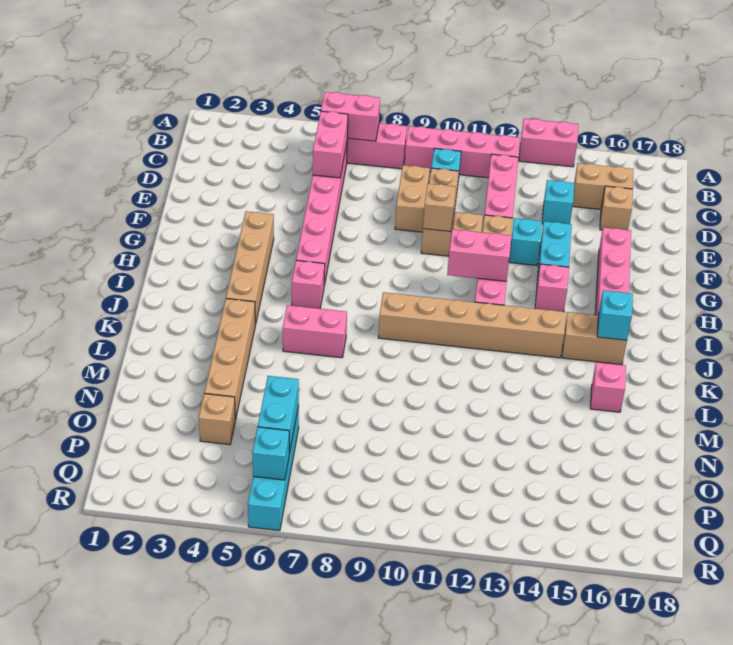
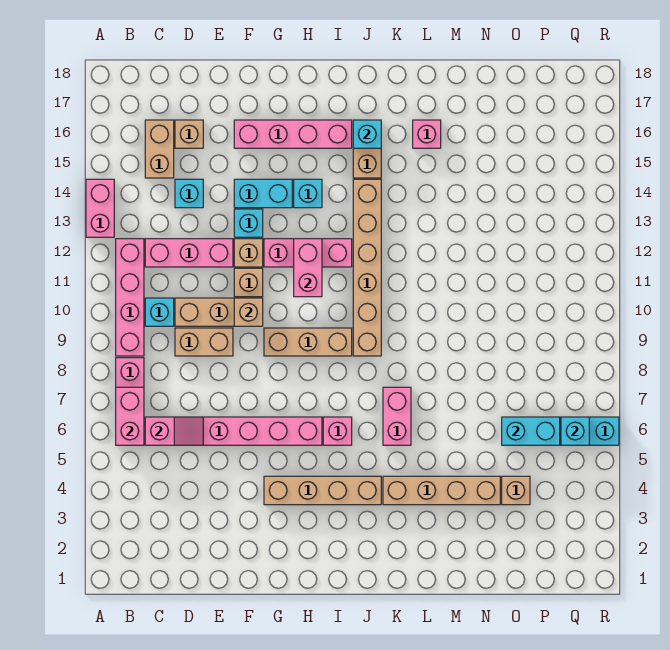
pink brick C6:D6 level 2 -> pink slope C6:D6 level 2 top C
none -> tan brick G9:I9 level 1
pink brick H14 level 1 -> cyan brick H14 level 1

